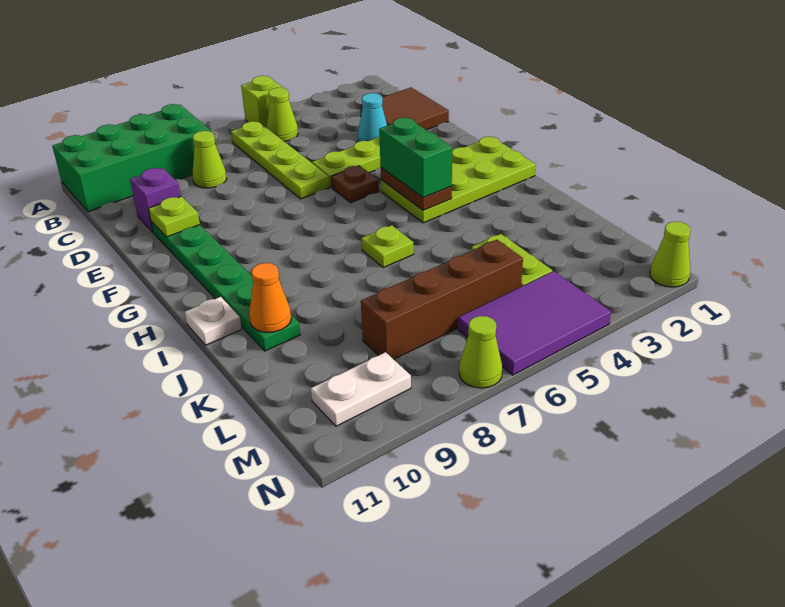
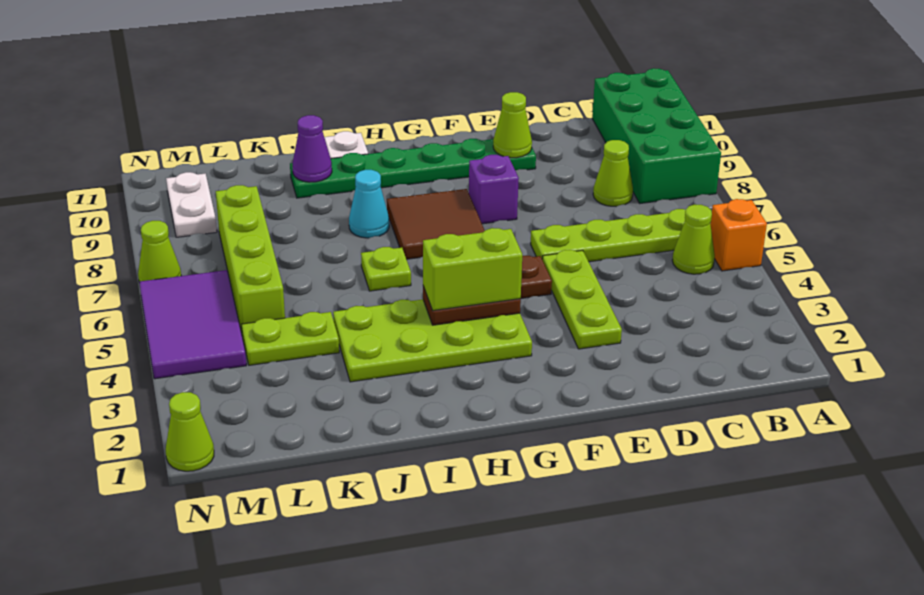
lime brick A5 level 1 -> orange brick A5 level 1
brown tile C1:D2 level 1 -> brown tile G7:H8 level 1
cyan cone D3 level 1 -> cyan cone I8 level 1
purple brick D10 level 1 -> purple brick F8 level 1
lime plate E10 level 2 -> lime cone E10 level 2
lime plate G1:H4 level 1 -> lime plate G3:J4 level 1
green brick G4:H4 level 3 -> lime brick G4:H4 level 3
orange cone J10 level 2 -> purple cone J10 level 2
brown brick L5:L8 level 1 -> lime brick L5:L8 level 1

